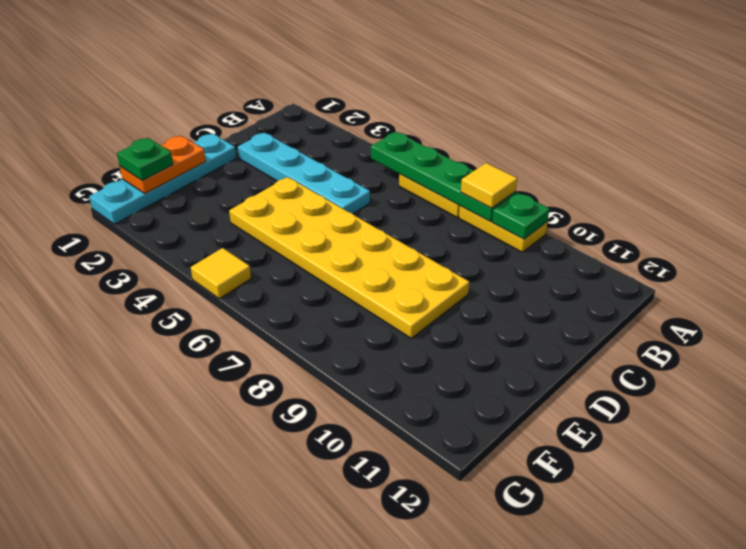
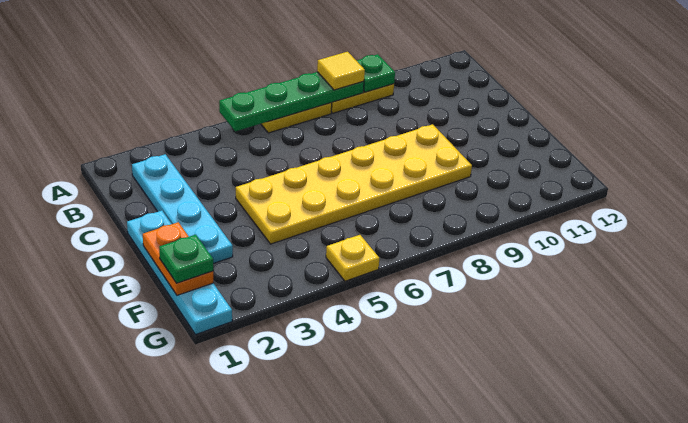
cyan plate C2:C5 level 1 -> cyan plate B2:E2 level 1
yellow tile G5 level 1 -> yellow plate G5 level 1

